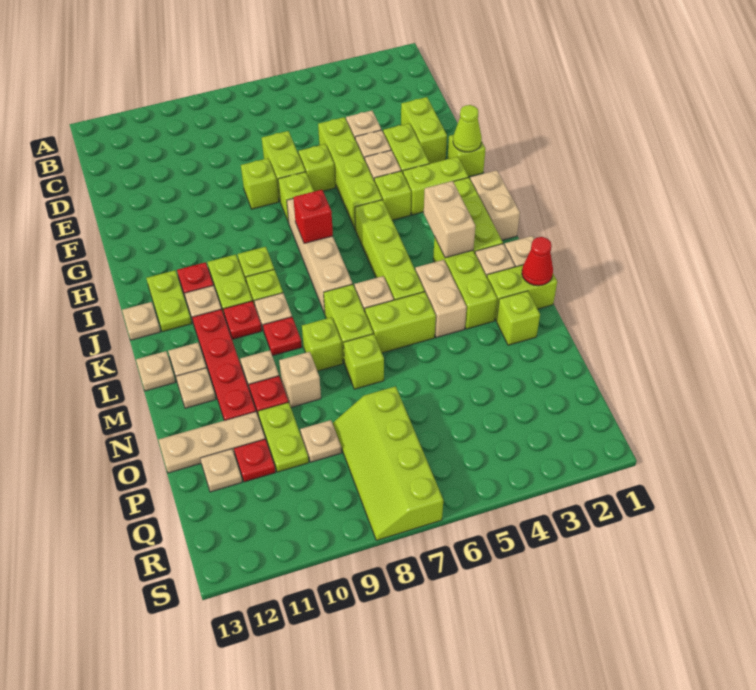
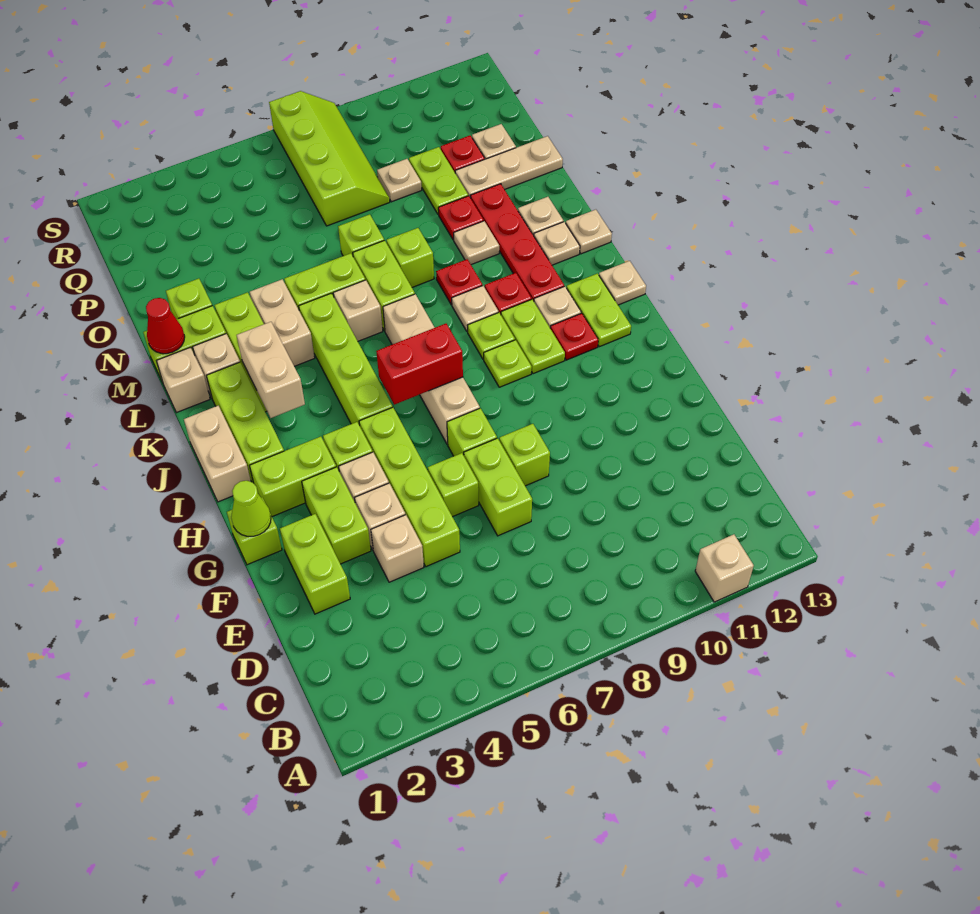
red brick I7 level 2 -> red brick I6:I7 level 2
tan brick N9 level 1 -> tan brick A11 level 1

